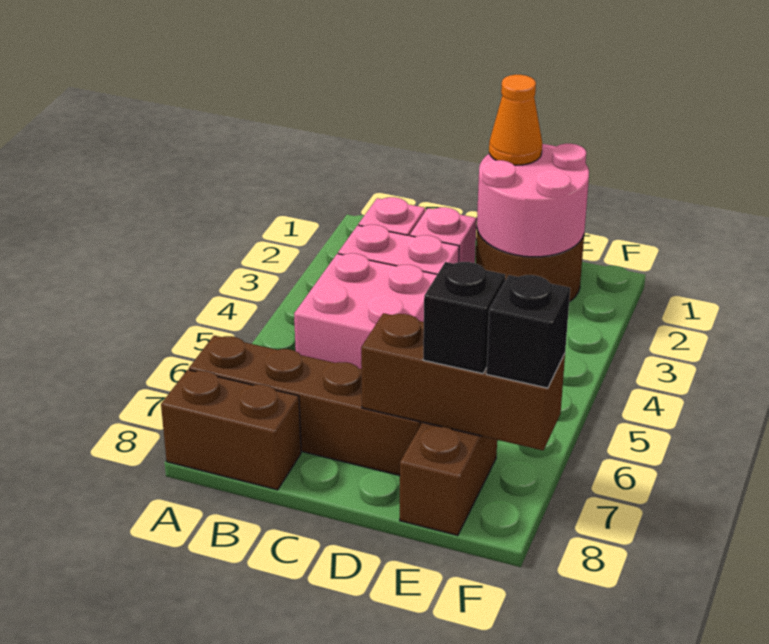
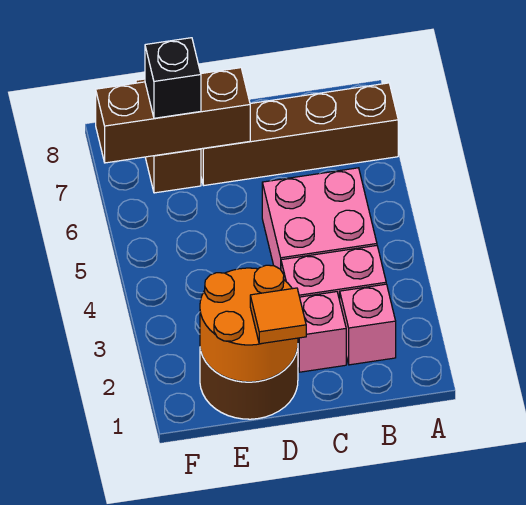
brown brick A8:B8 level 1 -> none
pink round brick D1:E2 level 2 -> orange round brick D1:E2 level 2
orange cone D1 level 3 -> orange tile D1 level 3
black brick F7 level 3 -> none

